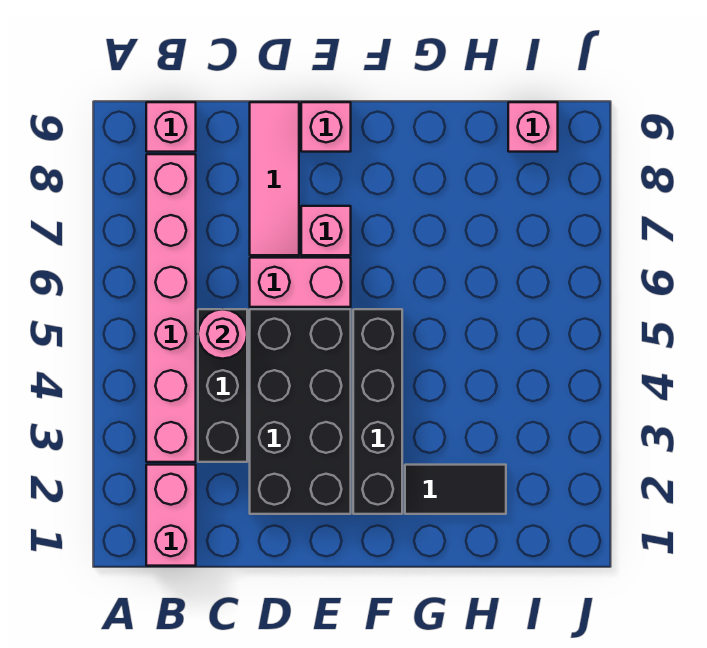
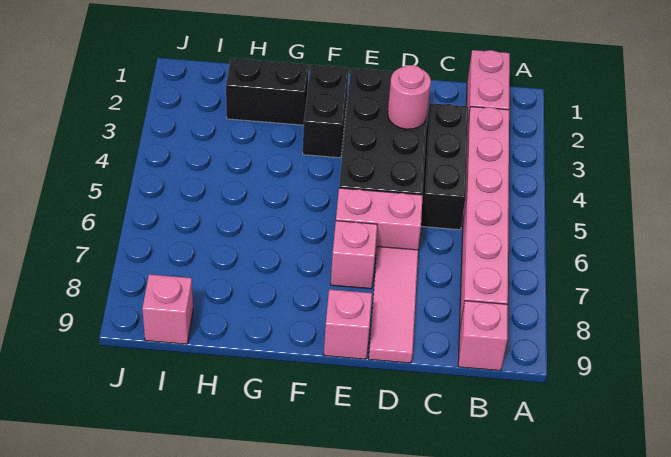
pink round brick C5 level 2 -> pink round brick D3 level 2
black brick F2:F5 level 1 -> black brick F2:F3 level 1
black tile G2:H2 level 1 -> black brick G2:H2 level 1

